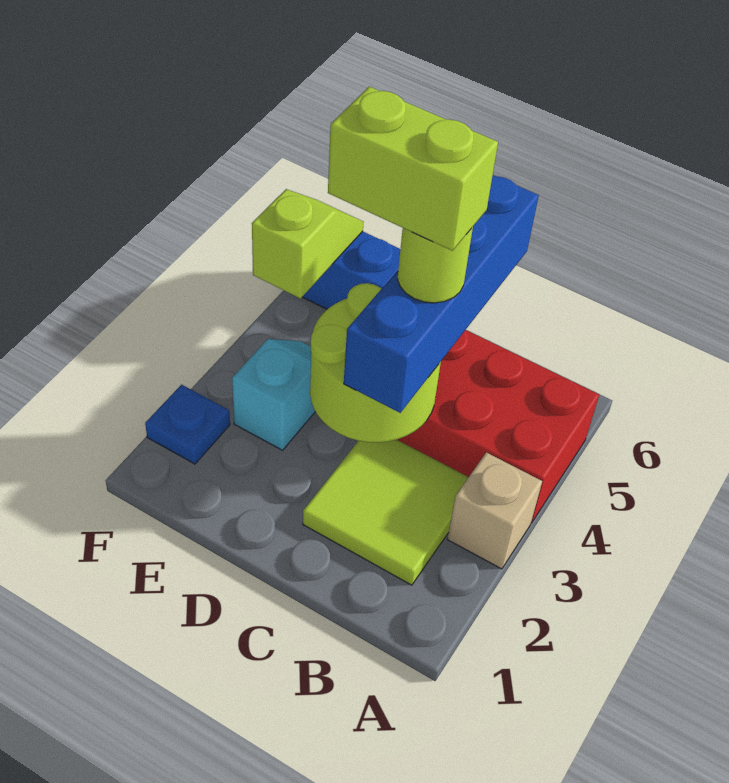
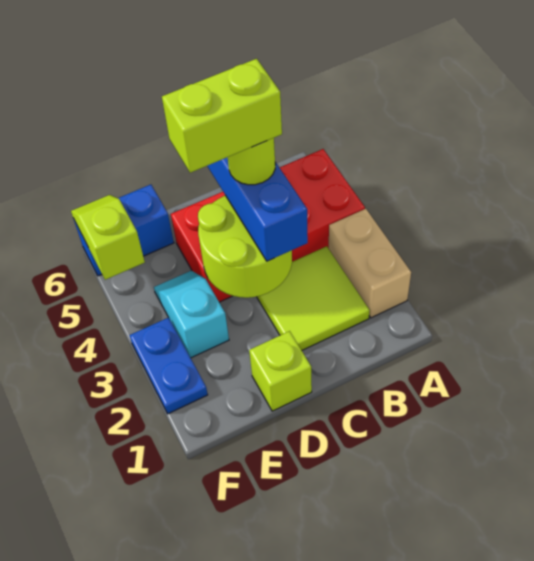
tan brick A3 level 1 -> tan brick A2:A3 level 1
none -> lime brick D1 level 1
blue plate F2 level 1 -> blue plate F2:F3 level 1

